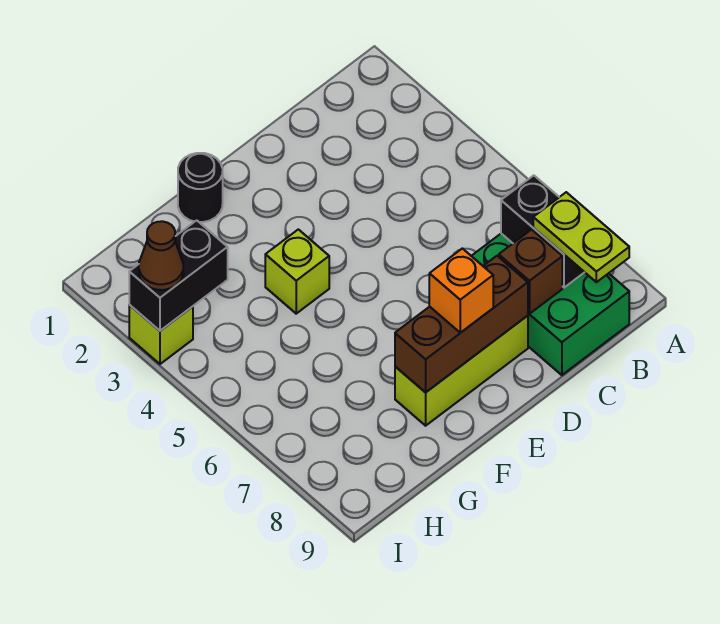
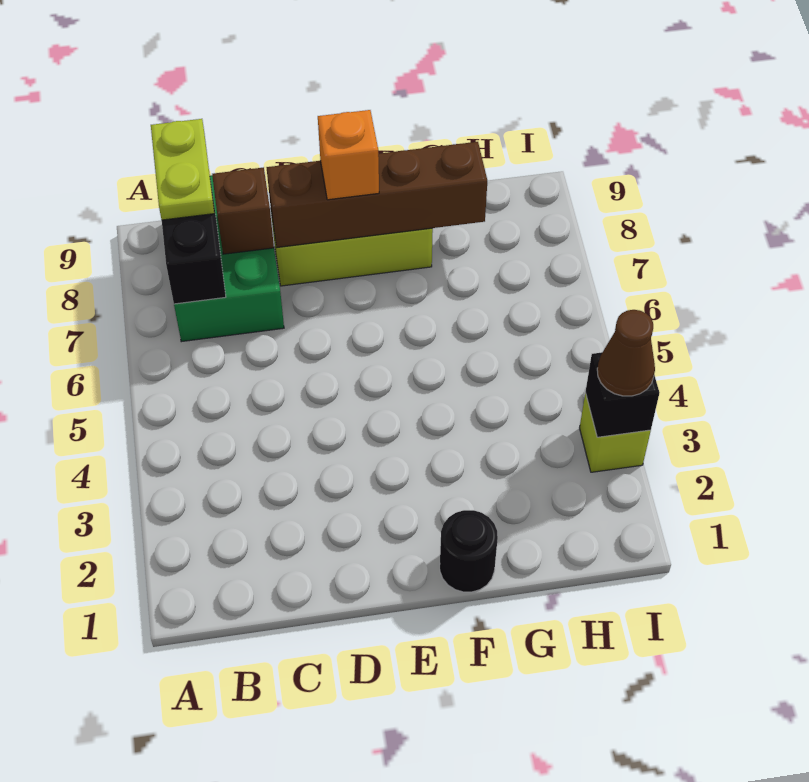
brown brick D8:F8 level 2 -> brown brick D8:G8 level 2
lime brick F4 level 1 -> none
black brick H3:I3 level 2 -> black brick I3 level 2

